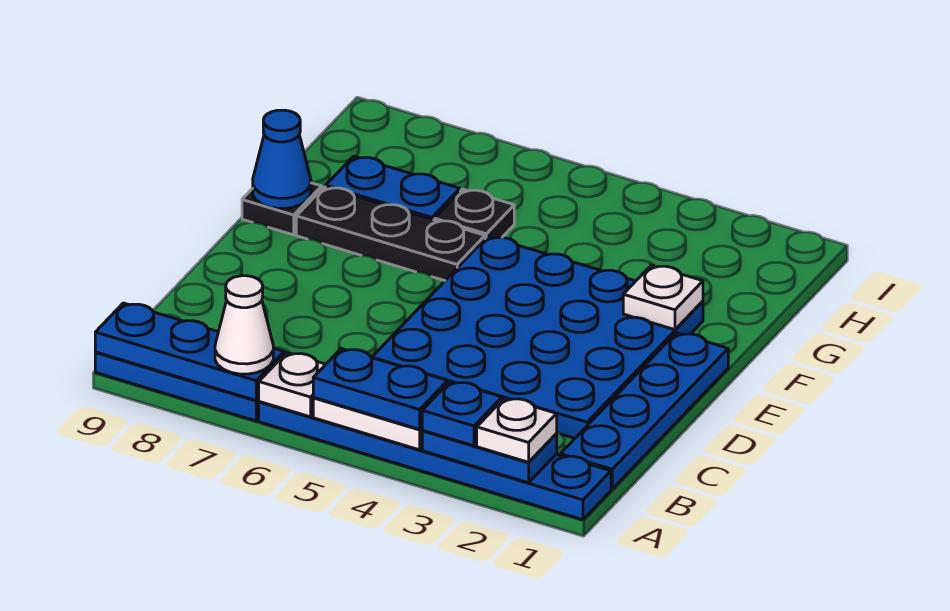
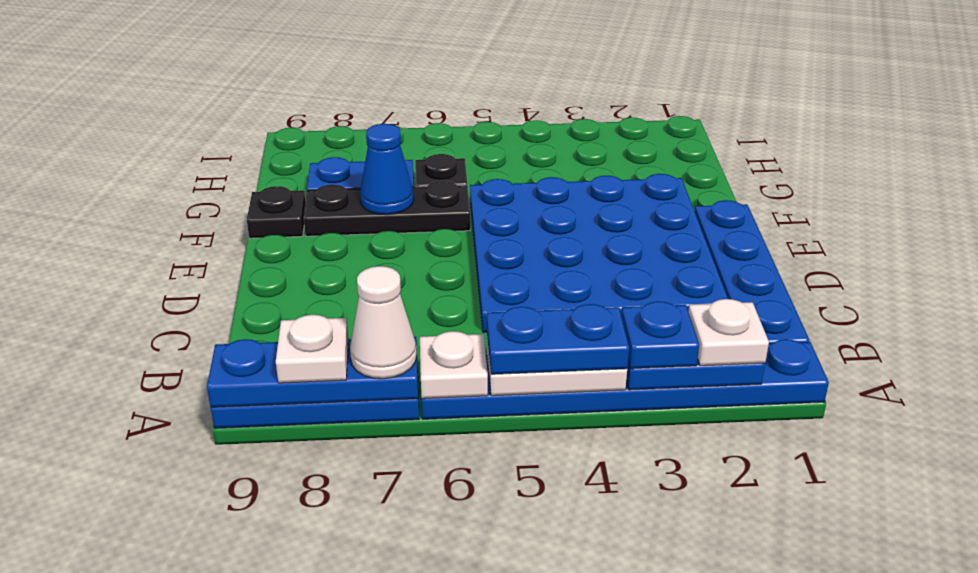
white plate F2 level 2 -> white plate A8 level 3
blue cone F9 level 2 -> blue cone F7 level 2

